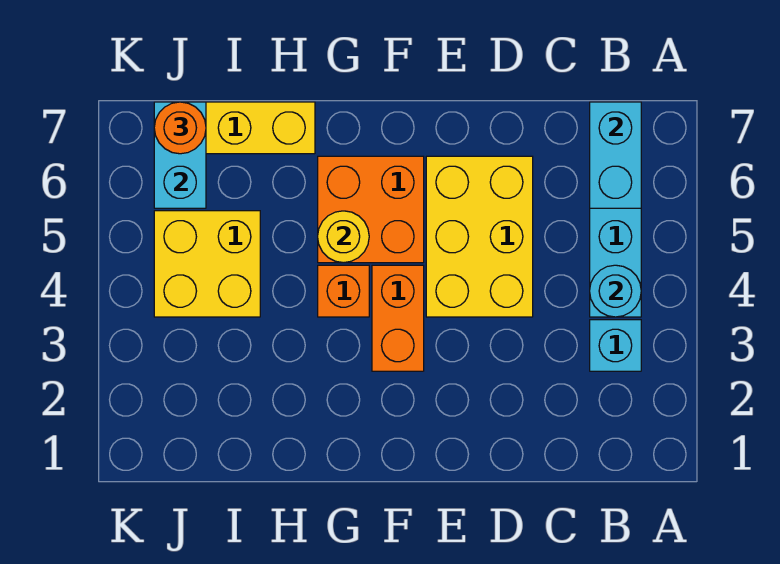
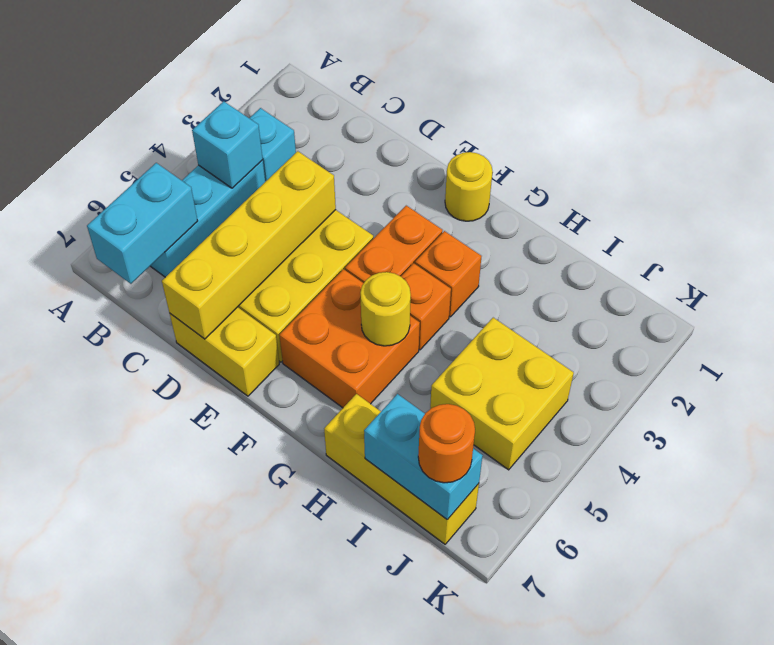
cyan round brick B4 level 2 -> cyan brick B4 level 2
none -> yellow brick D4:D7 level 2
none -> yellow brick D7:E7 level 1
none -> yellow round brick F1 level 1
none -> orange brick G3 level 1
cyan brick J6:J7 level 2 -> cyan brick I7:J7 level 2

